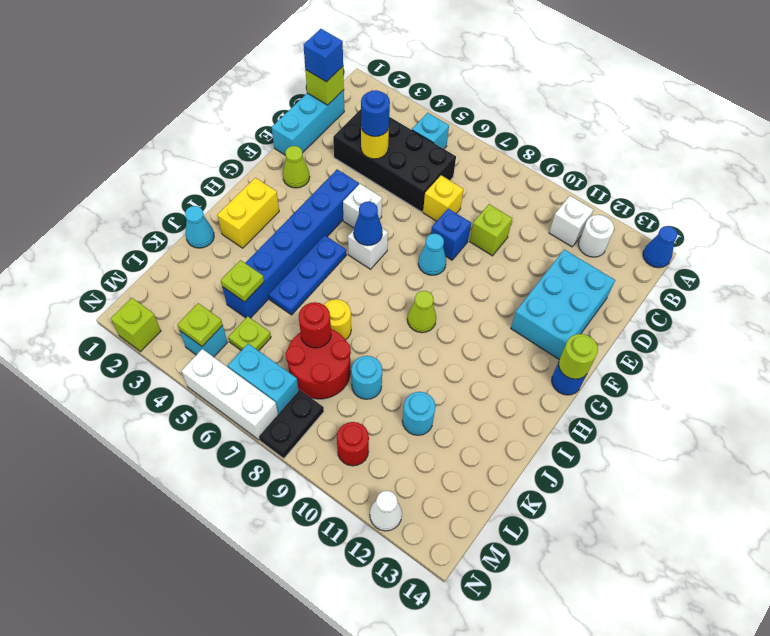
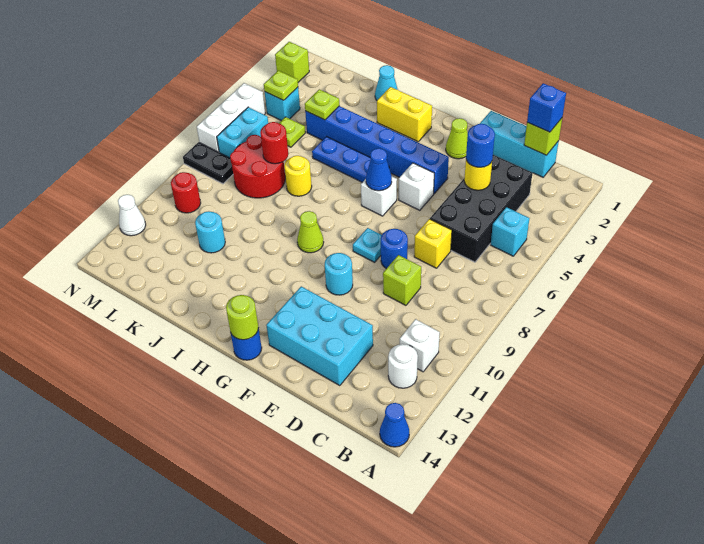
blue brick E8 level 1 -> blue round brick E8 level 1
cyan cone F8 level 1 -> cyan plate F8 level 1
cyan round brick K9 level 1 -> cyan round brick F10 level 1

